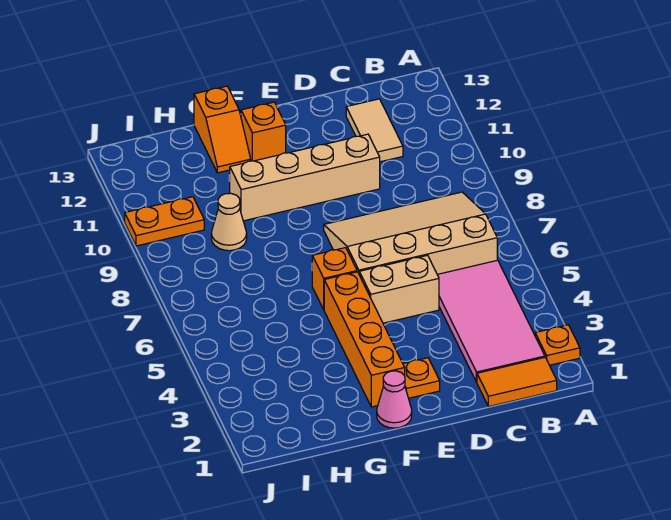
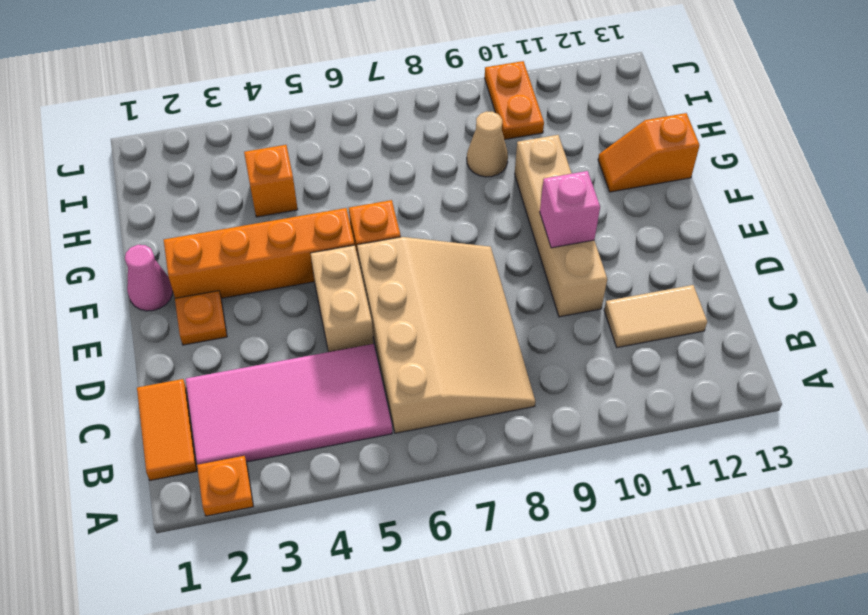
none -> pink brick E10 level 2
orange brick F12 level 1 -> orange brick H4 level 1

